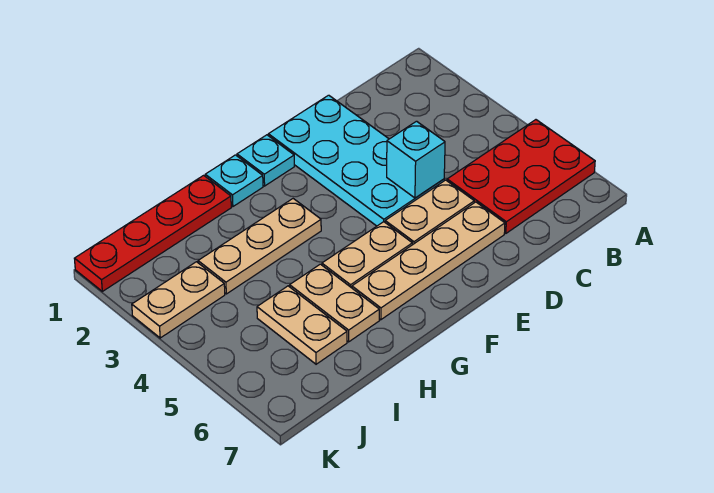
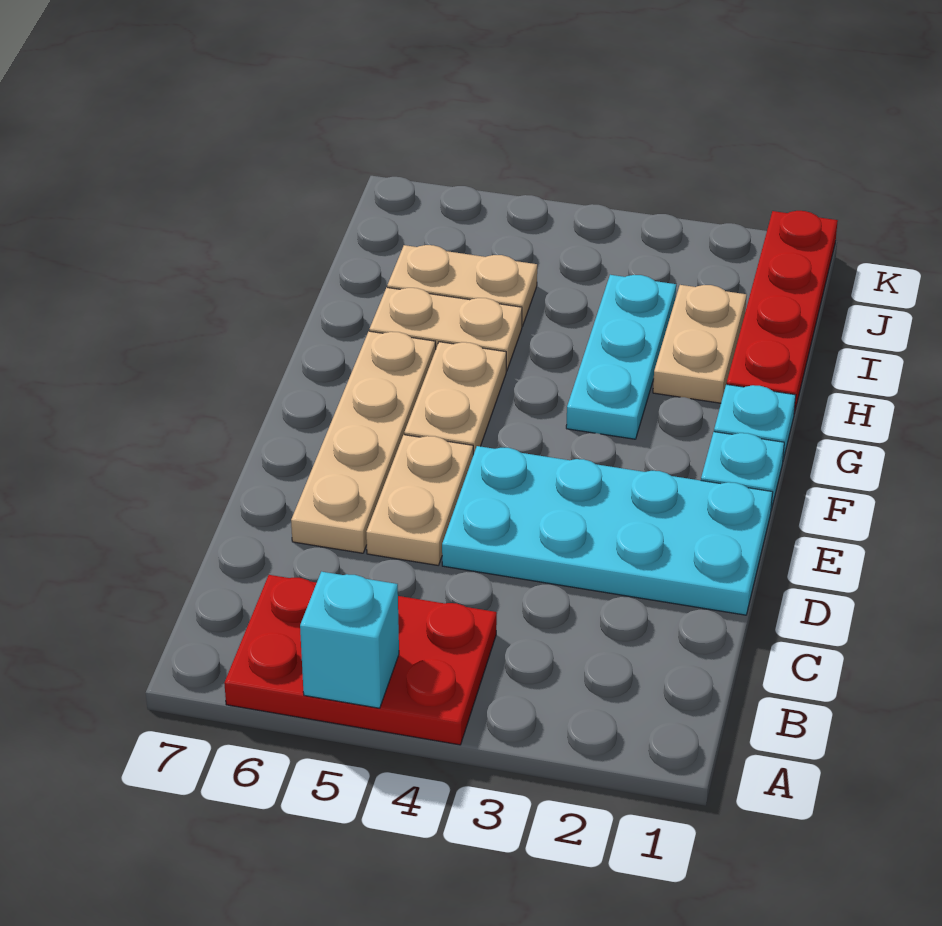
red plate A5:C6 level 1 -> red plate A4:B6 level 1
cyan brick D4 level 2 -> cyan brick A5 level 2
tan plate G3:I3 level 1 -> cyan plate G3:I3 level 1
tan plate J3:K3 level 1 -> tan plate H2:I2 level 1

